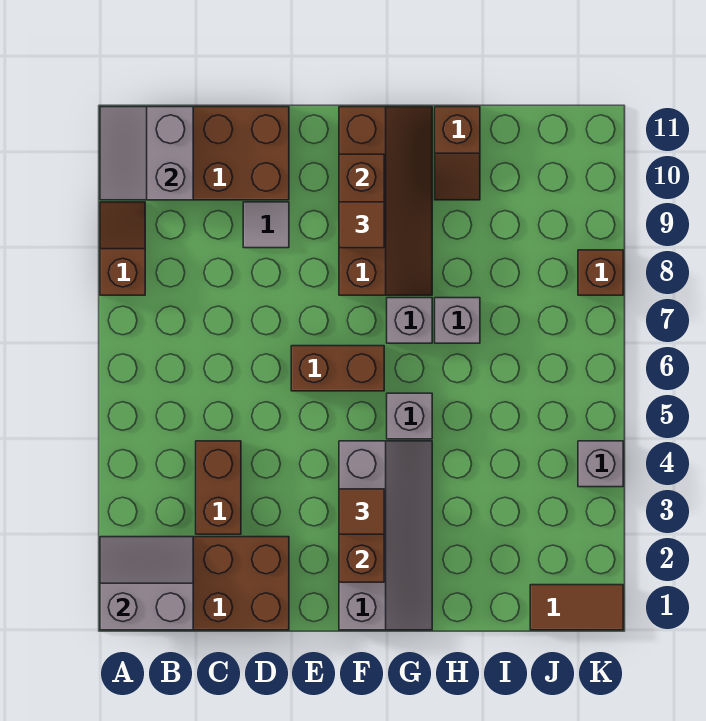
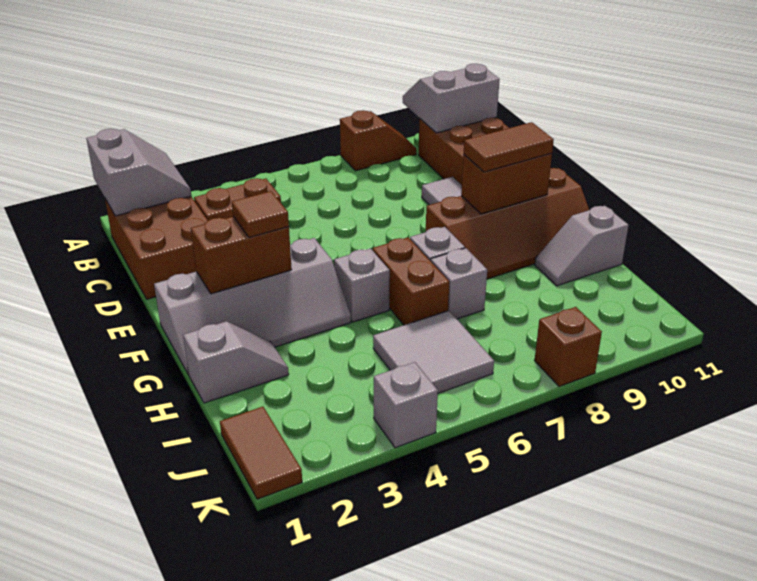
brown brick E6:F6 level 1 -> brown brick G6:H6 level 1
brown tile F9 level 3 -> brown tile F9:F10 level 3
none -> grey slope H1:H2 level 1 top 1
brown slope H10:H11 level 1 top 11 -> grey slope H10:H11 level 1 top 11
none -> grey tile I5:J6 level 1

